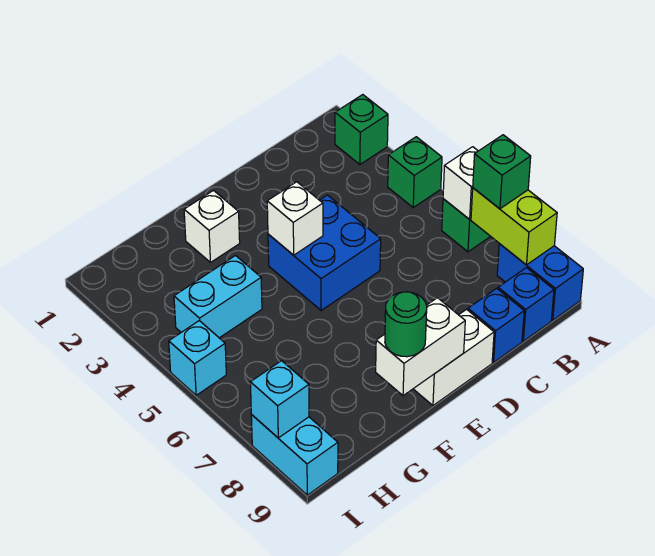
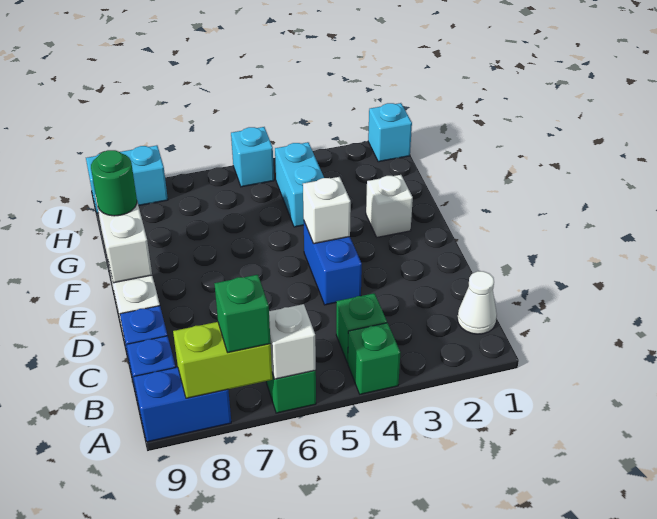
green brick A2 level 1 -> green brick B4 level 1
none -> white cone B1 level 1
blue brick D4:E5 level 1 -> blue brick D4:E4 level 1
cyan brick I8 level 2 -> cyan brick I1 level 1

